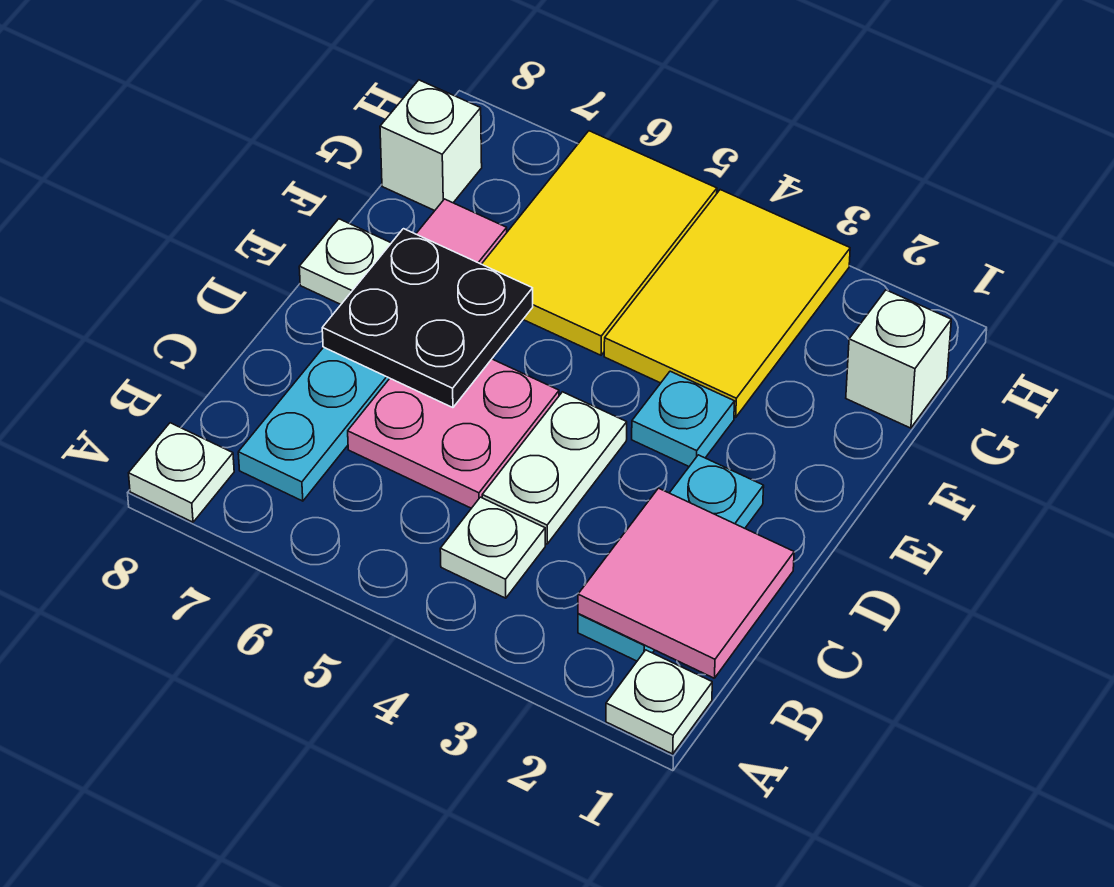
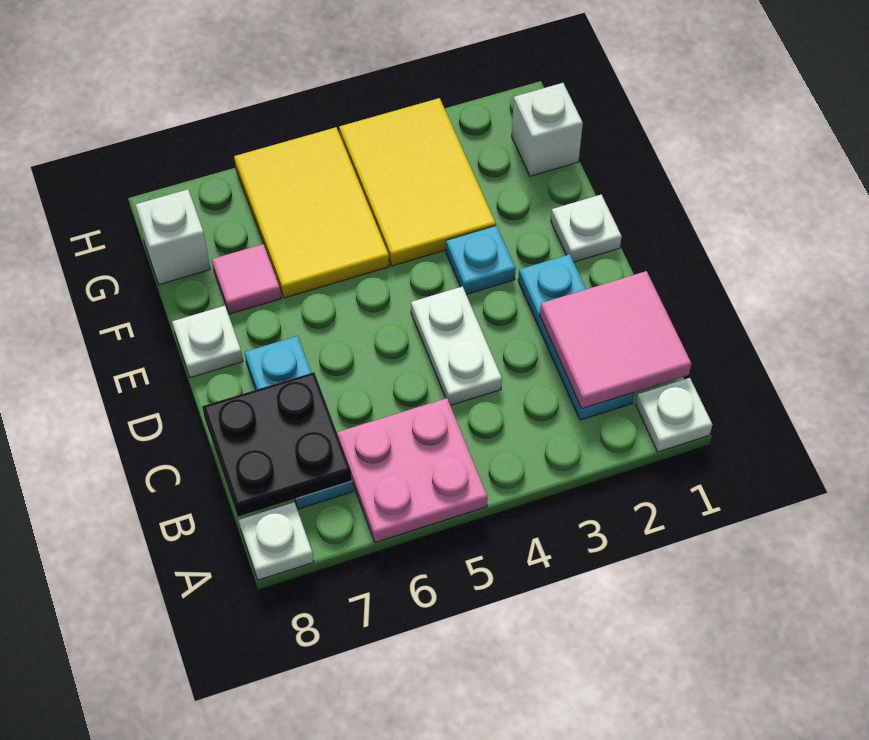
white plate B4 level 1 -> white plate E1 level 1
pink plate C5:D6 level 1 -> pink plate A5:B6 level 1
black plate D6:E7 level 2 -> black plate B7:C8 level 2

